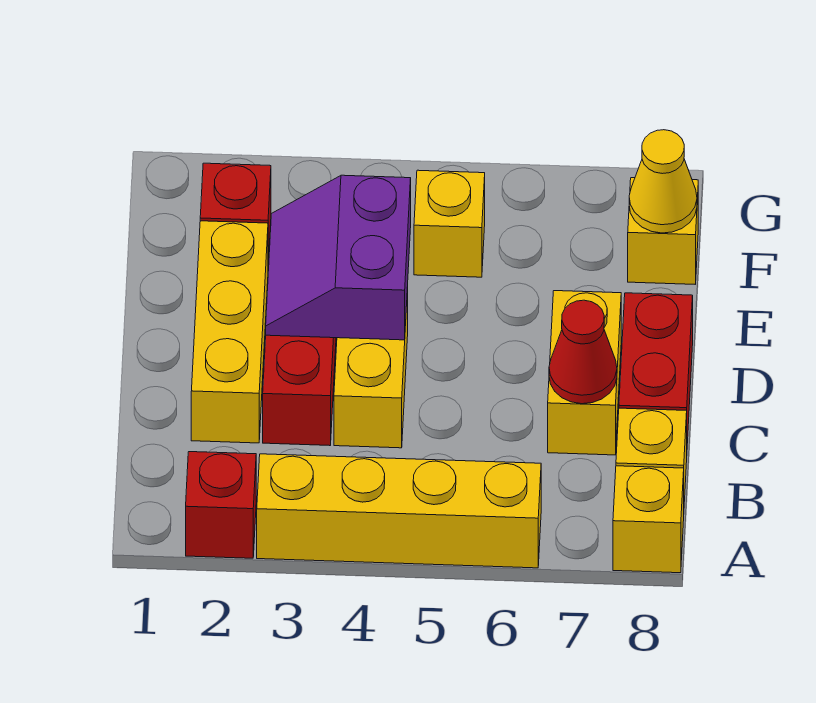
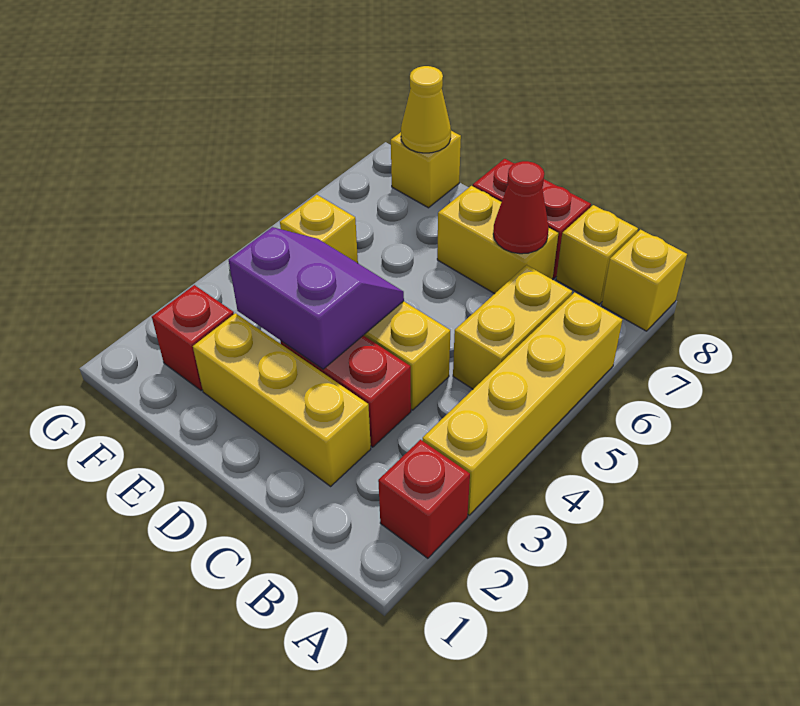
none -> yellow brick B5:B6 level 1
purple slope D3:E4 level 2 top 4 -> purple slope D3:E4 level 2 top 3

